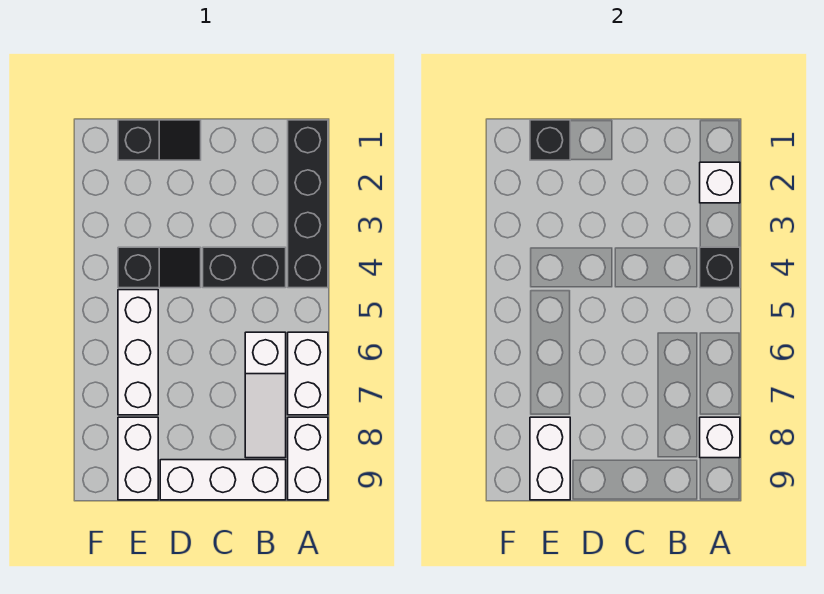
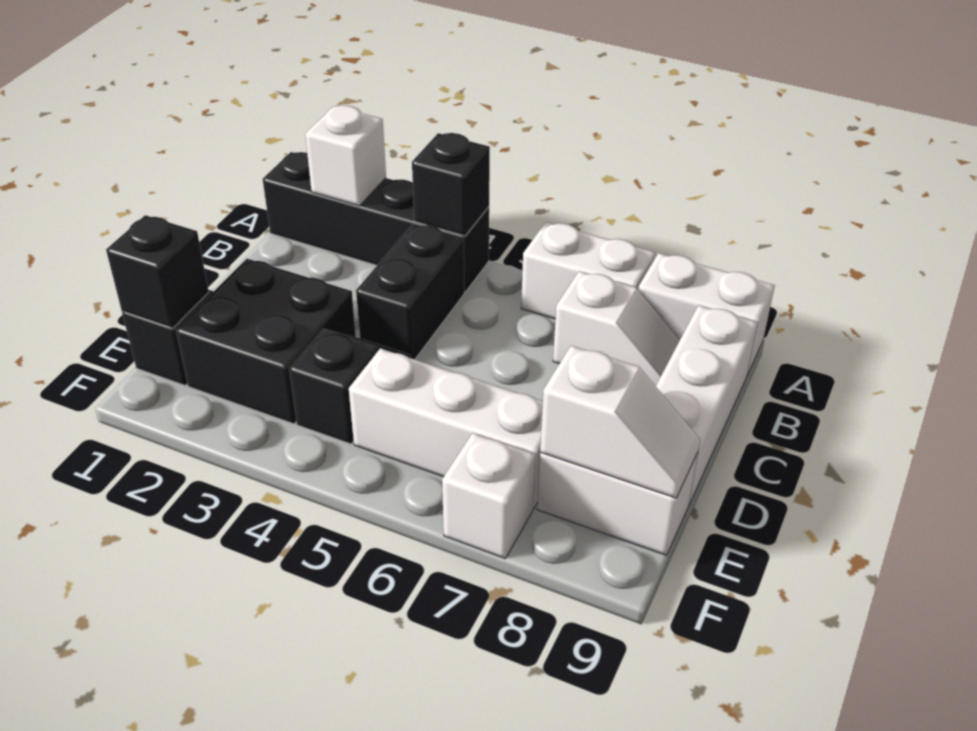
white brick A8 level 2 -> white brick F7 level 1
white slope B6:B8 level 1 top 6 -> white slope B7:B8 level 1 top 7
none -> black brick D2:E3 level 1
white brick E8:E9 level 2 -> white slope E8:E9 level 2 top 8

